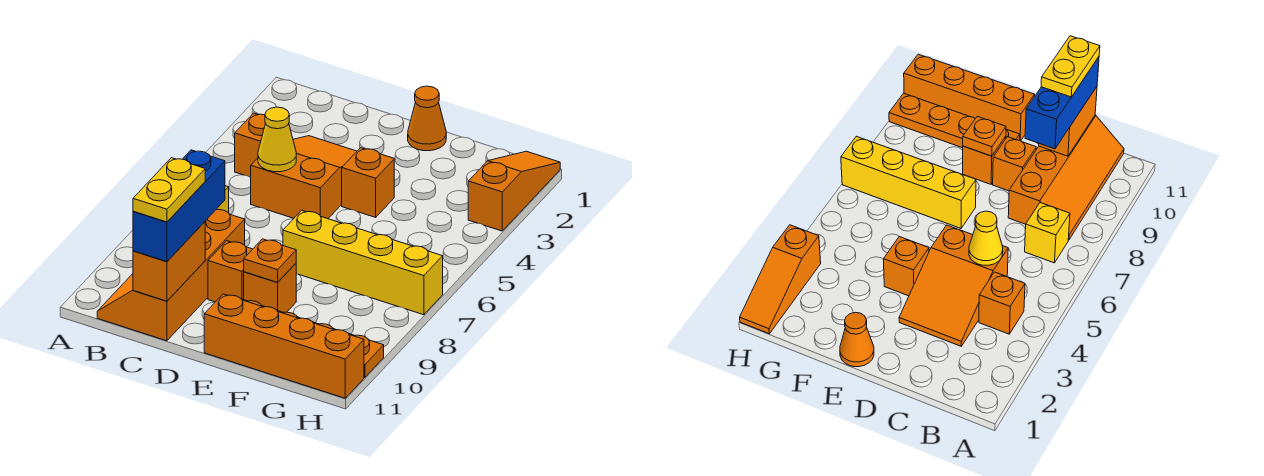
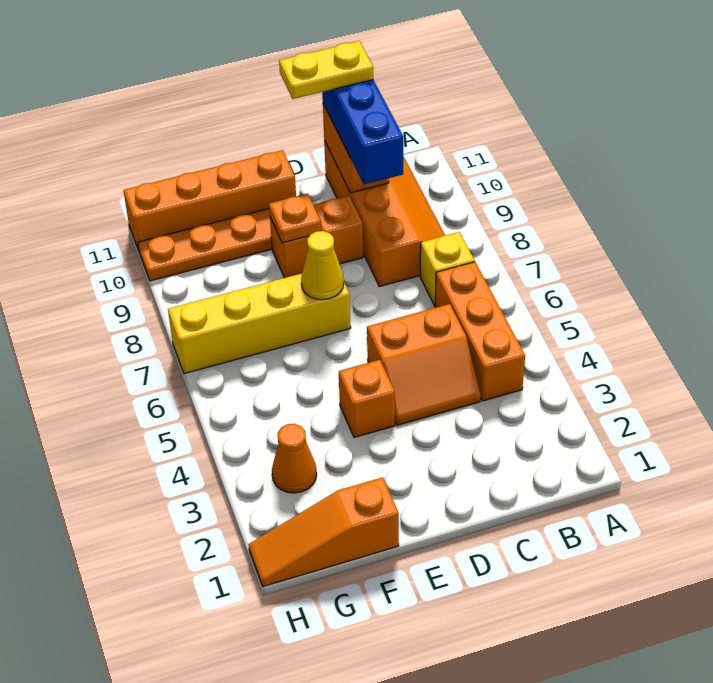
orange brick B4 level 1 -> orange brick B4:B6 level 1
orange slope C3:D5 level 1 top 5 -> orange slope C4:D5 level 1 top 5
yellow cone C5 level 2 -> yellow cone E7 level 2
yellow plate C10:C11 level 4 -> yellow plate C11:D11 level 4
orange cone E1 level 1 -> orange cone G3 level 1
orange slope H1:H3 level 1 top 3 -> orange slope F1:H1 level 1 top F

